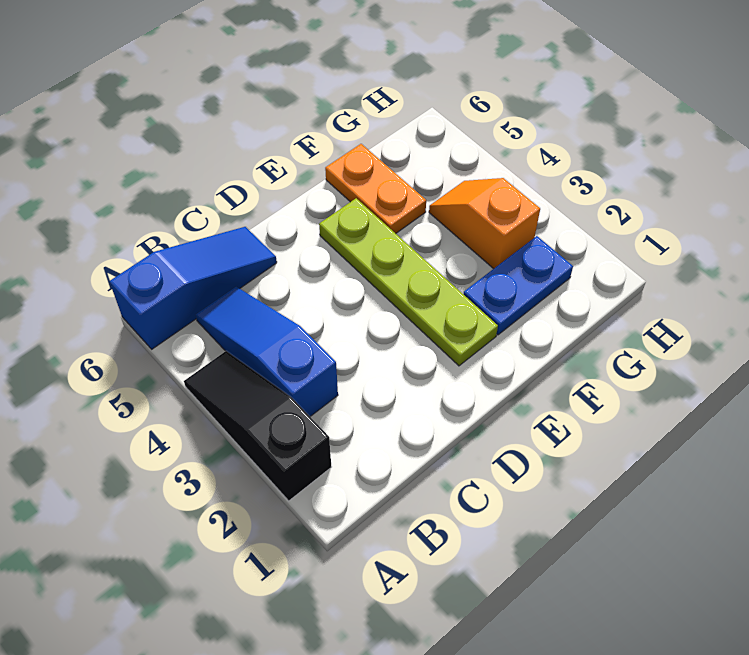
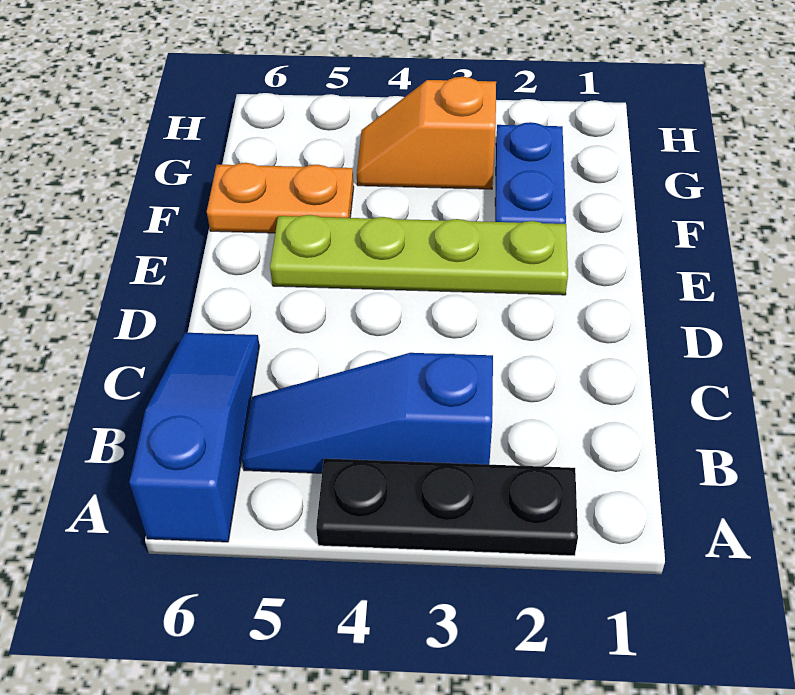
black slope A2:A4 level 1 top 2 -> black plate A2:A4 level 1

